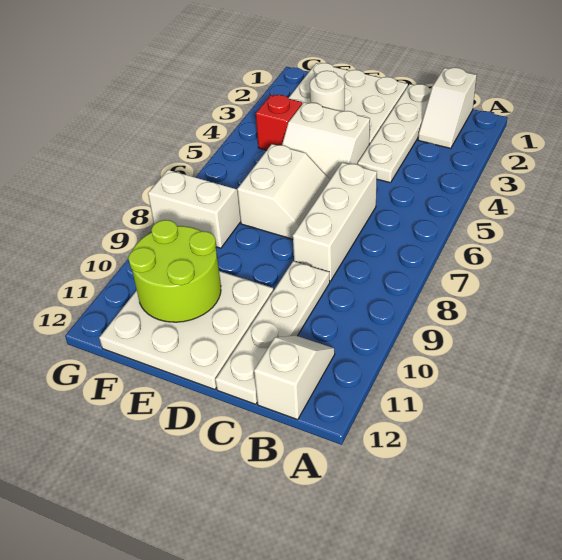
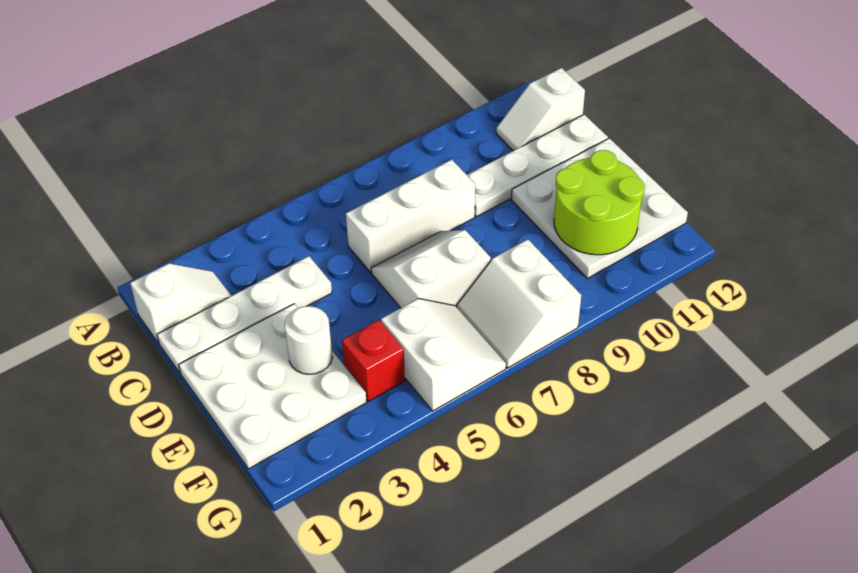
white slope D4:E5 level 1 top 4 -> white slope F5:G6 level 1 top 5

